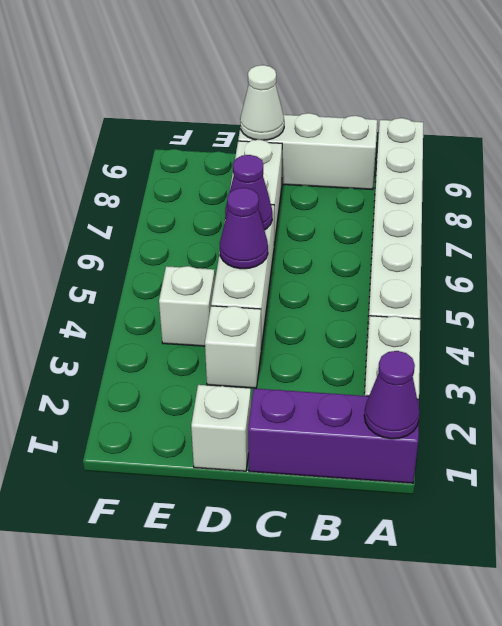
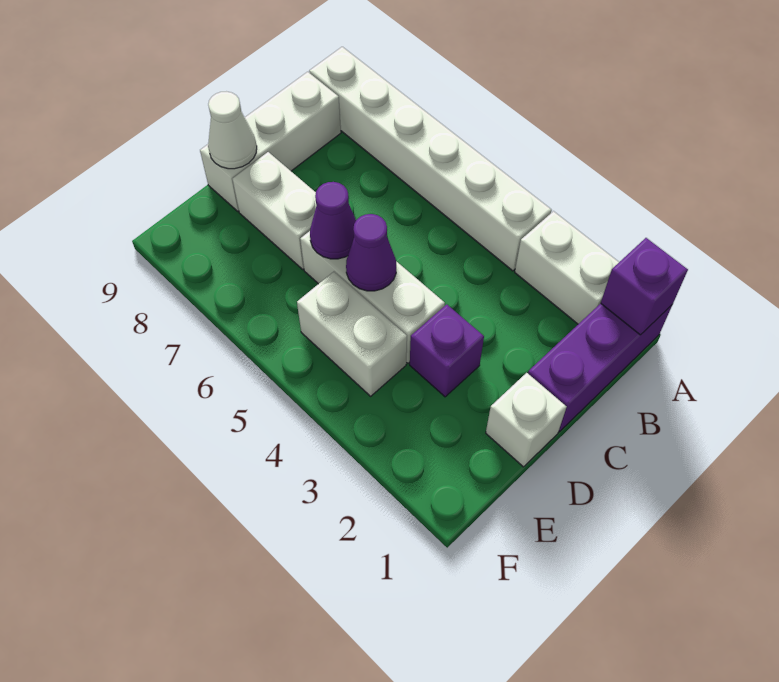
purple cone A1 level 2 -> purple brick A1 level 2
white brick D3 level 1 -> purple brick D3 level 1
white brick E4 level 1 -> white brick E4:E5 level 1

